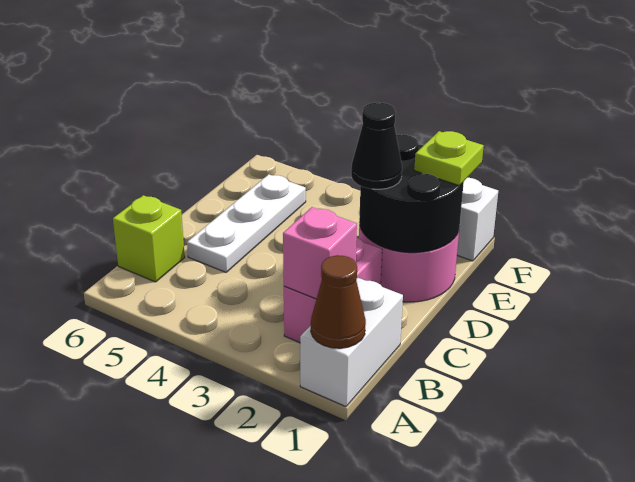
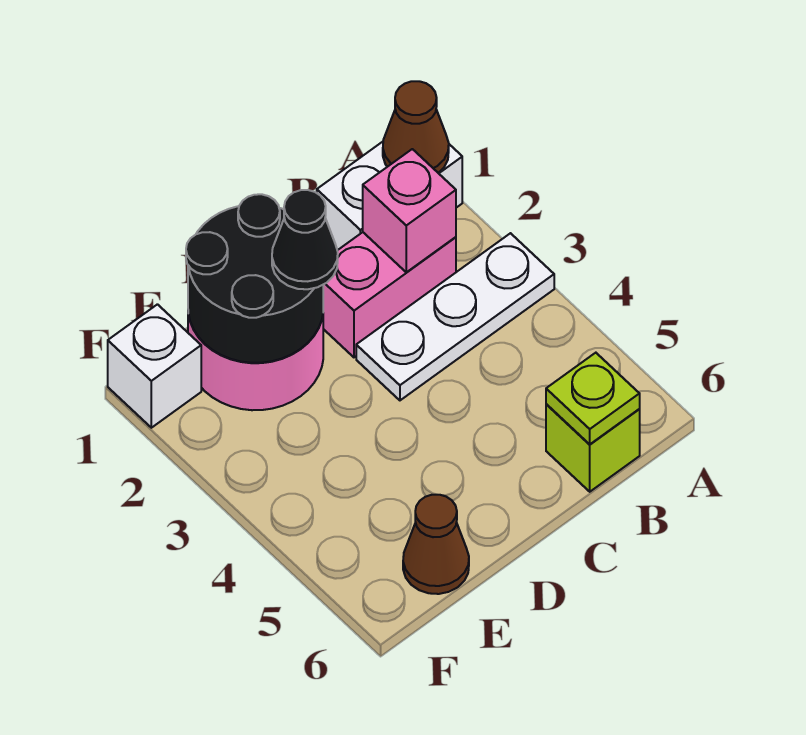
white plate C5:E5 level 1 -> white plate A3:C3 level 1
lime plate E1 level 3 -> lime plate B6 level 2
none -> brown cone E6 level 1

